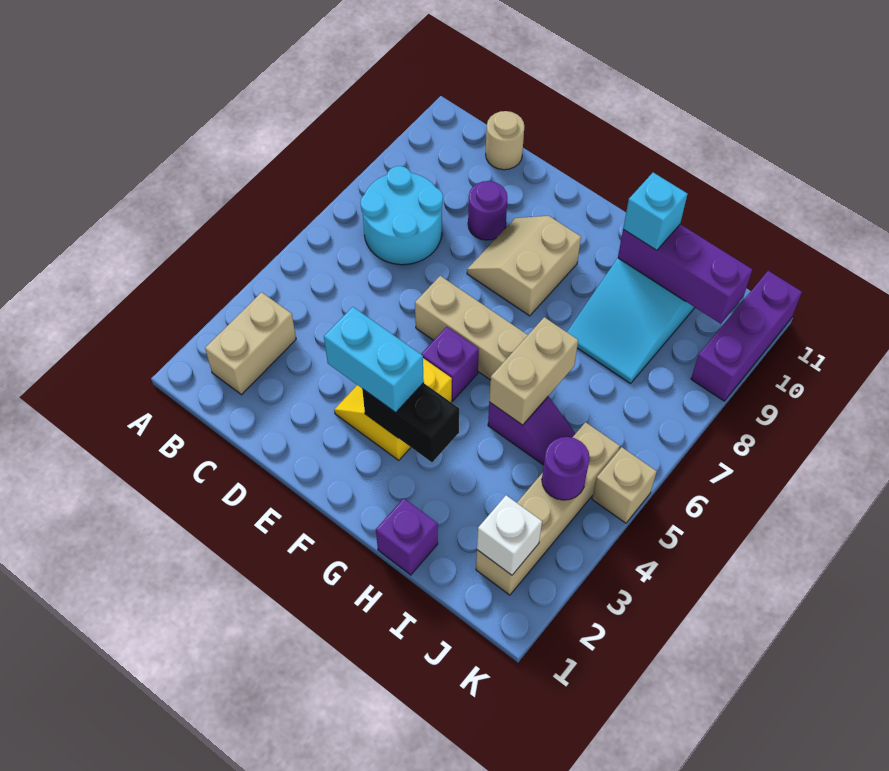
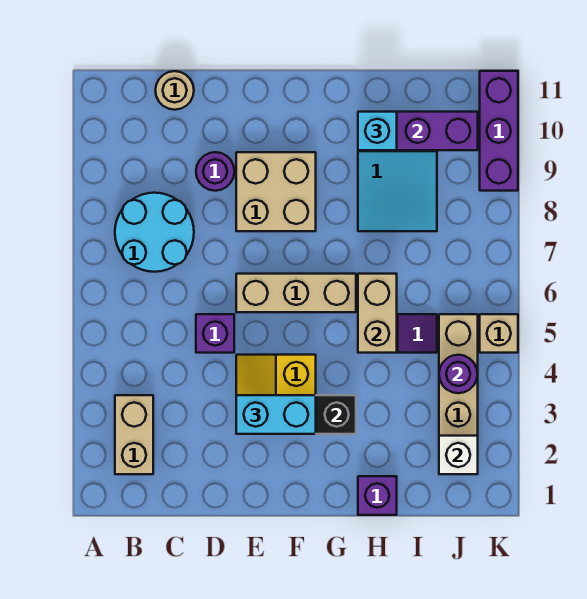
tan slope E8:F9 level 1 top F -> tan brick E8:F9 level 1
purple brick F5 level 1 -> purple brick D5 level 1

